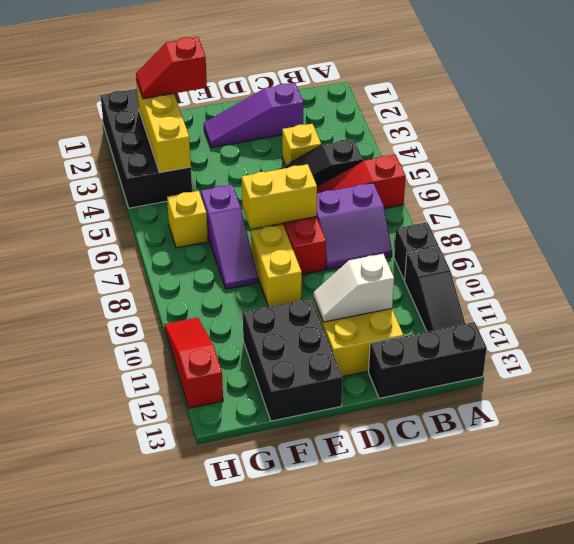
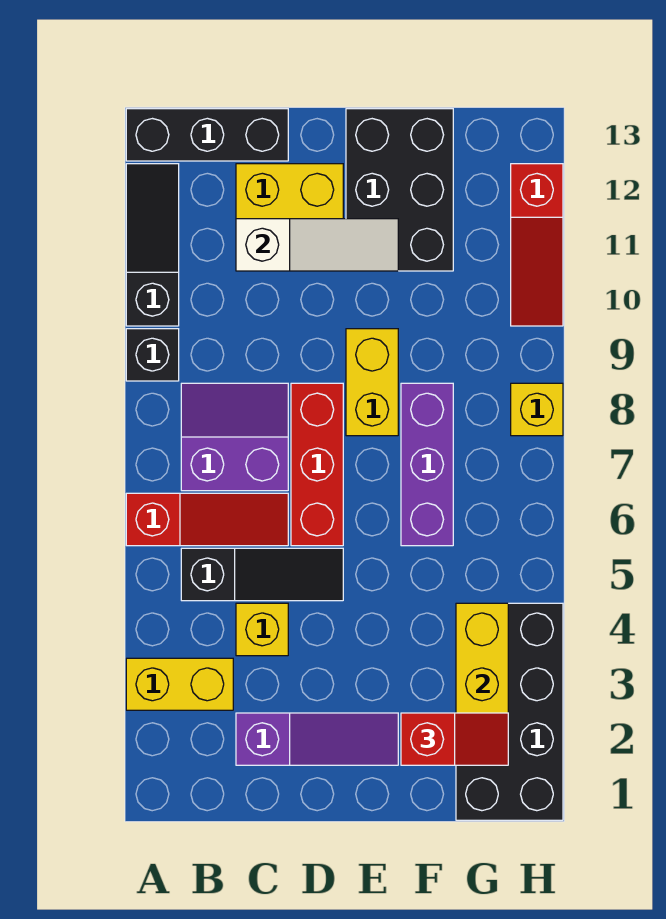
white slope C11:D11 level 2 top C -> white slope C11:E11 level 2 top C
yellow brick D7:E7 level 2 -> yellow brick A3:B3 level 1
purple slope F6:F8 level 1 top 6 -> purple brick F6:F8 level 1
yellow brick G6 level 1 -> yellow brick H8 level 1

